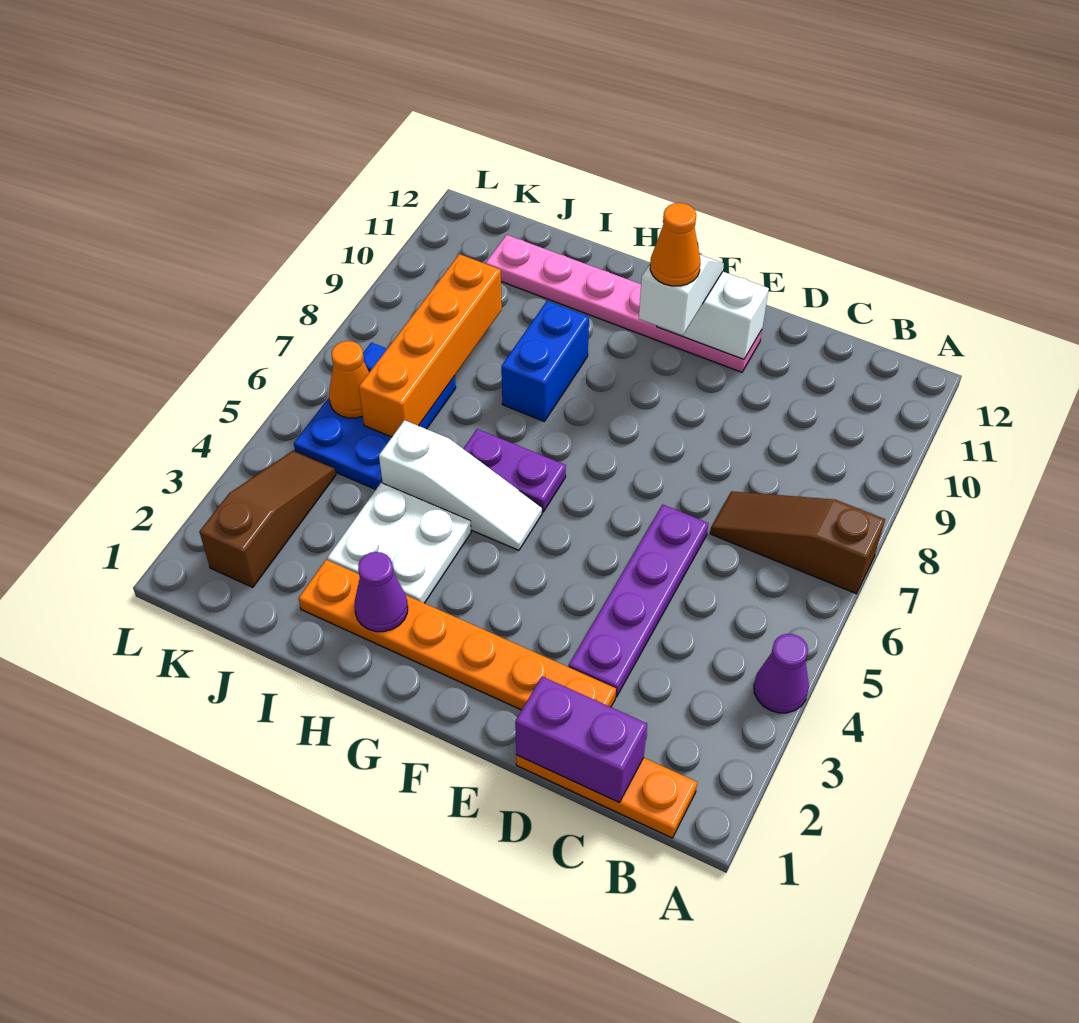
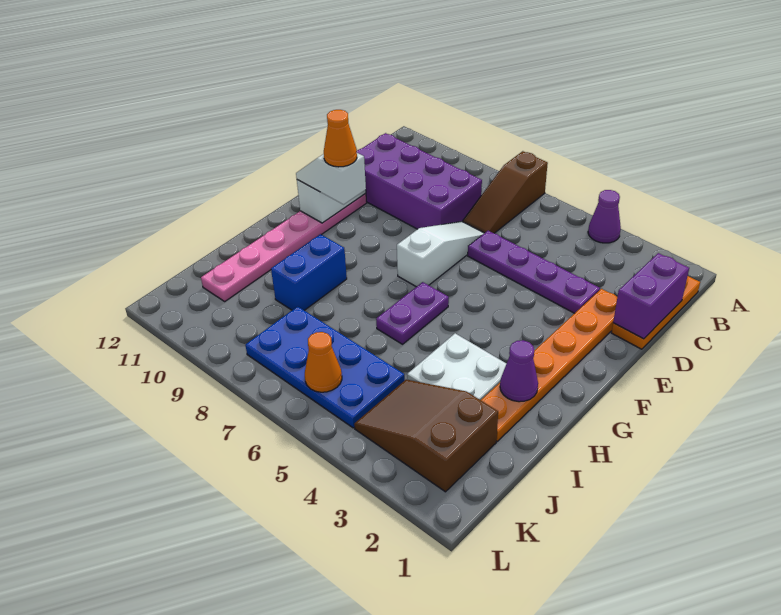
none -> purple brick C8:D11 level 1
white slope G5:I5 level 1 top I -> white slope D7:F7 level 1 top F
blue brick H8:H9 level 1 -> blue brick H9:I9 level 1
blue plate J5:K7 level 1 -> blue plate J5:K8 level 1
orange brick J6:J9 level 2 -> none
brown slope K2:K4 level 1 top 2 -> brown slope J2:K4 level 1 top 2

